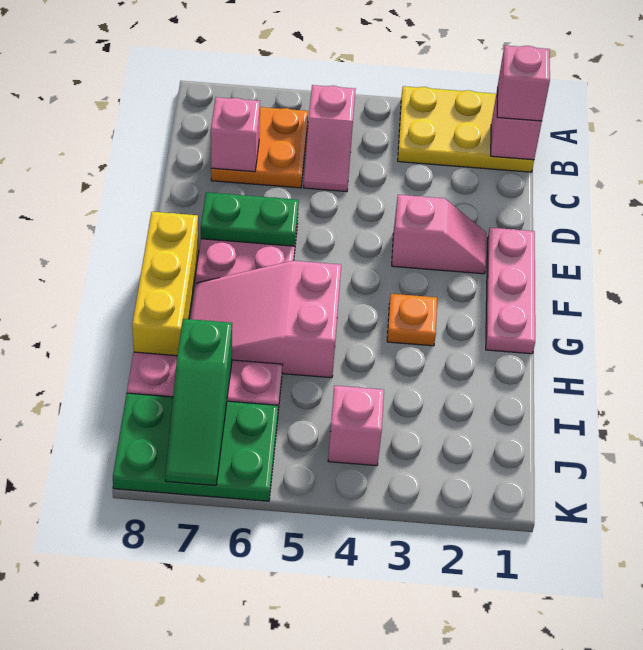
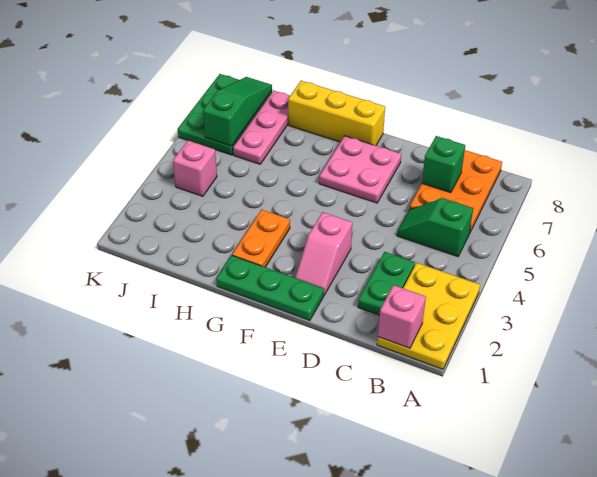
pink brick B1 level 3 -> none
pink slope B5:C5 level 1 top B -> green slope B5:C5 level 1 top B
orange plate B6:C7 level 1 -> orange plate B6:C8 level 1
pink brick C7 level 2 -> green brick C7 level 2
pink plate E1:G1 level 1 -> green plate E1:G1 level 1
green plate E6:E7 level 2 -> green plate C2:C3 level 1
orange plate G3 level 1 -> orange plate G2:G3 level 1
pink slope G5:H7 level 1 top 5 -> none
green slope I7:K7 level 2 top I -> green slope J6:J8 level 2 top 6

